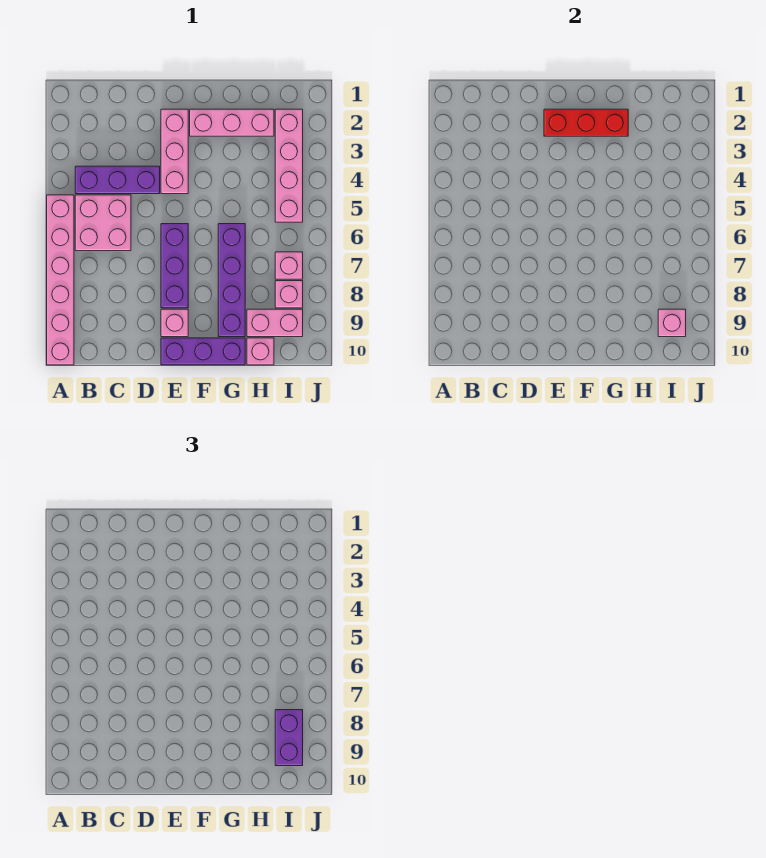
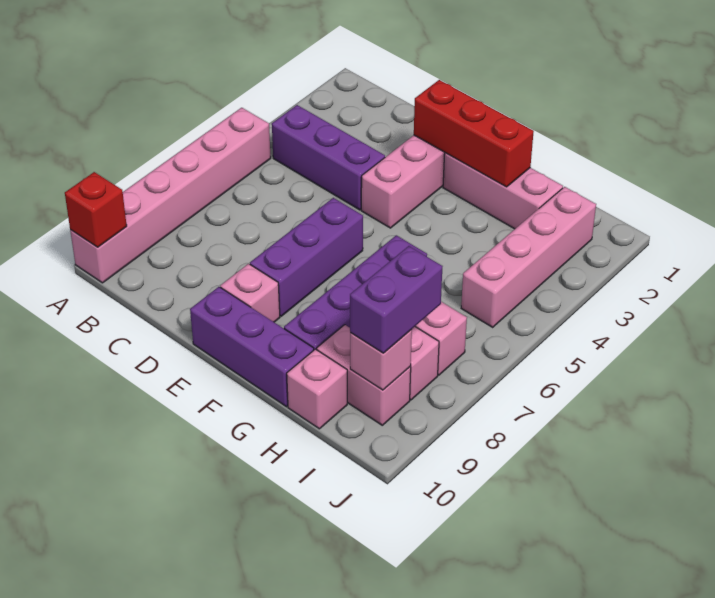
none -> red brick A10 level 2
pink brick B5:C6 level 1 -> none

